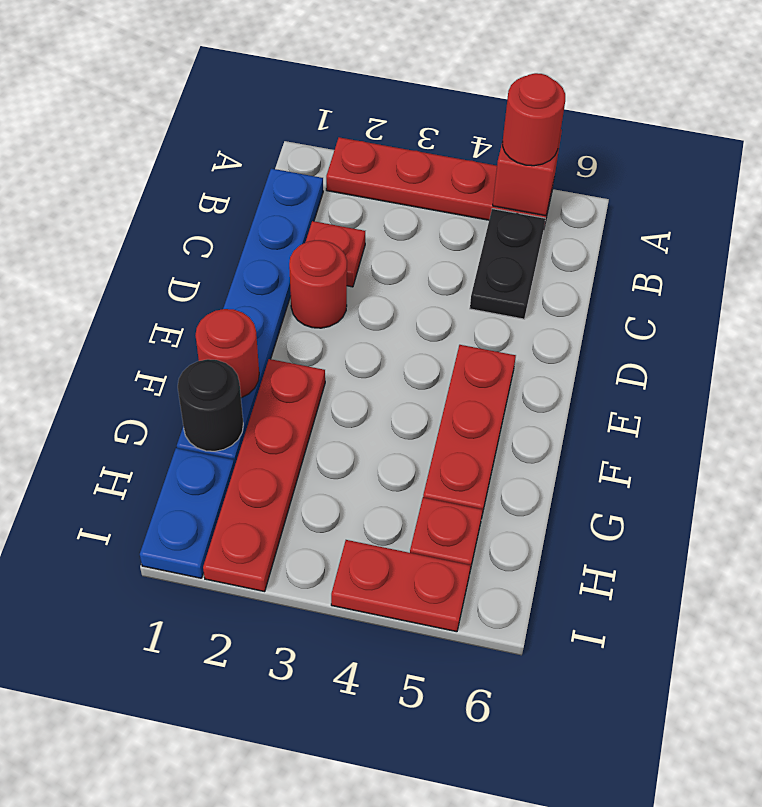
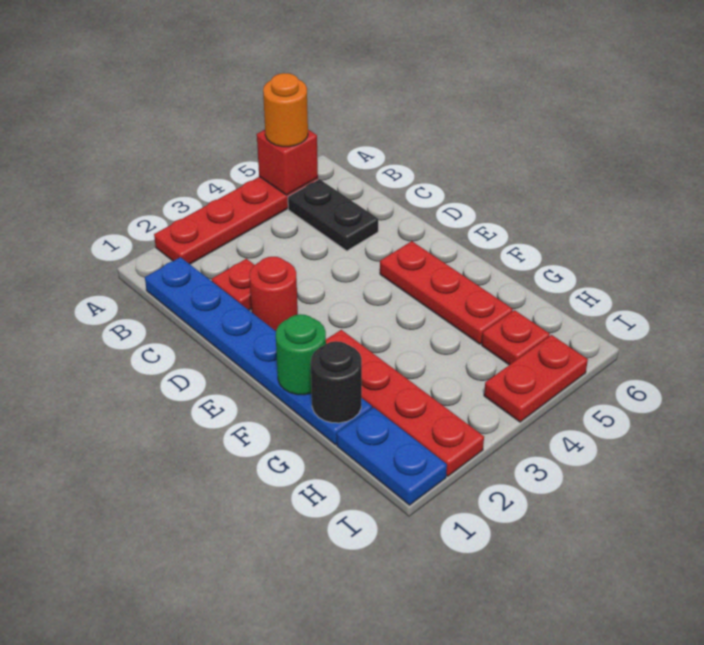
red round brick A5 level 3 -> orange round brick A5 level 3
red round brick F1 level 2 -> green round brick F1 level 2

